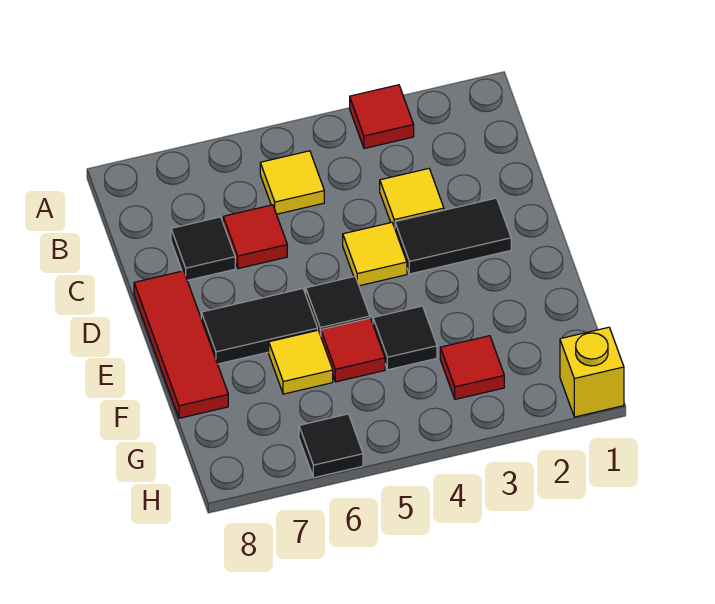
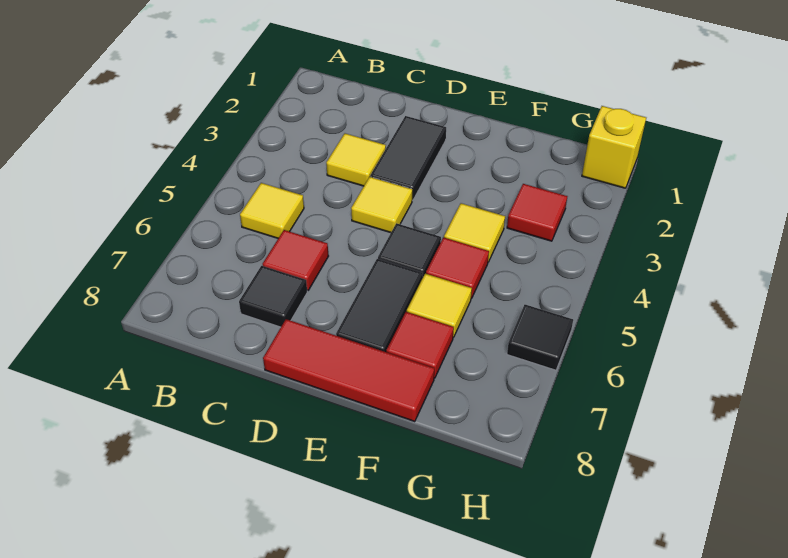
red tile A3 level 1 -> red tile F7 level 1
black tile F4 level 1 -> yellow tile F4 level 1

